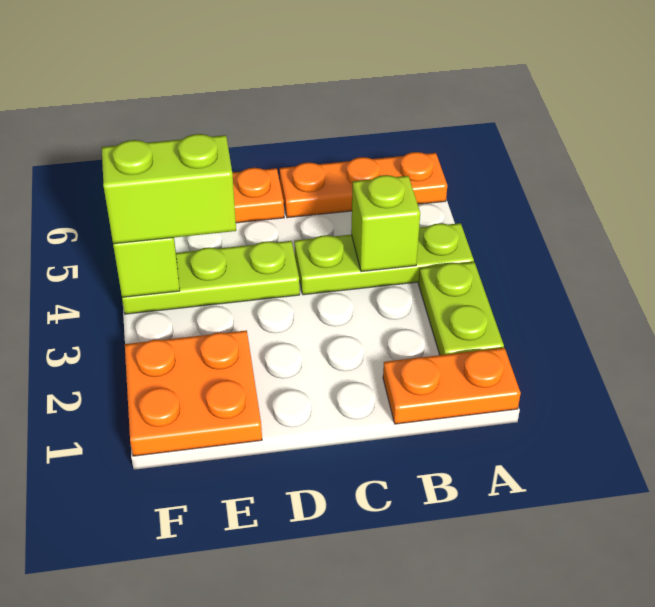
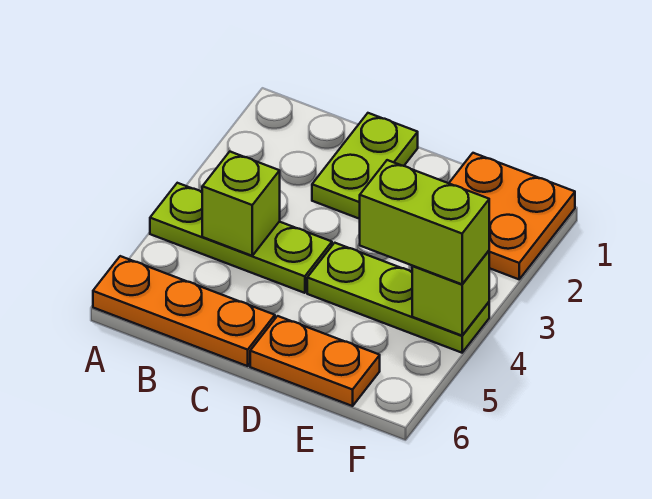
orange plate A1:B1 level 1 -> none
lime plate A2:A3 level 1 -> lime plate C1:C2 level 1

